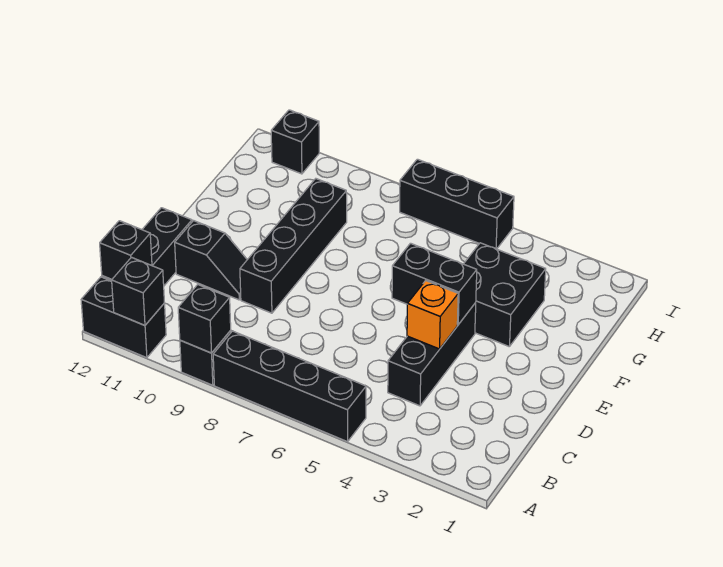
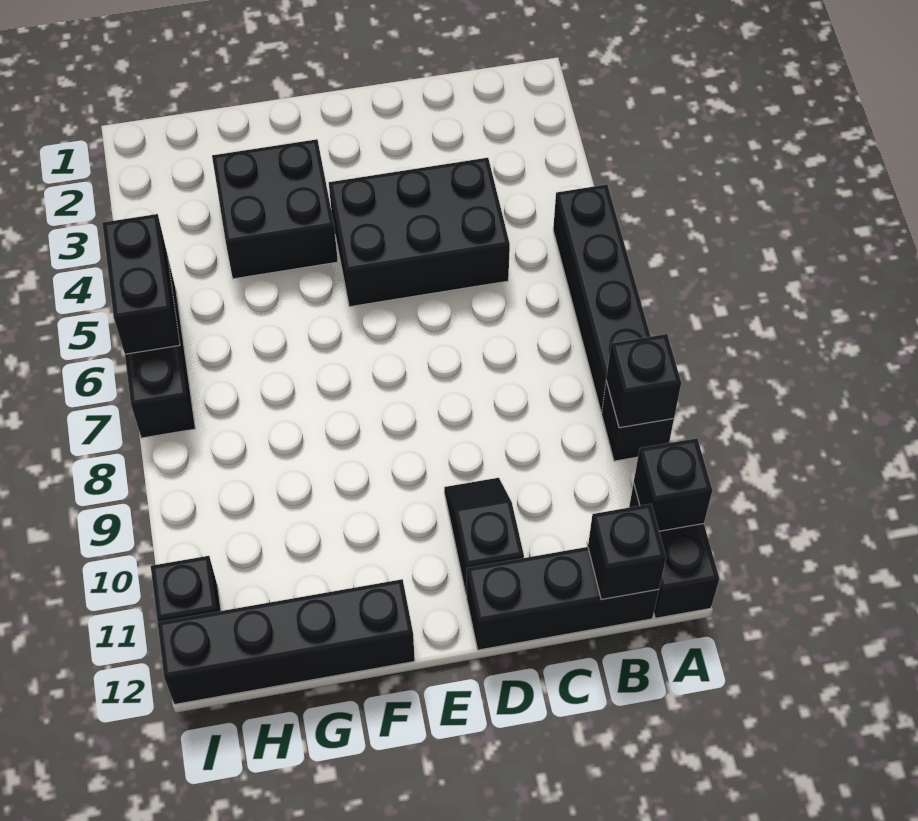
black brick C4:E4 level 1 -> black brick C4:E5 level 1
orange brick D4 level 2 -> none
black brick D9:G9 level 1 -> black brick F12:I12 level 1
black brick E4:E5 level 2 -> black brick I5:I6 level 2

